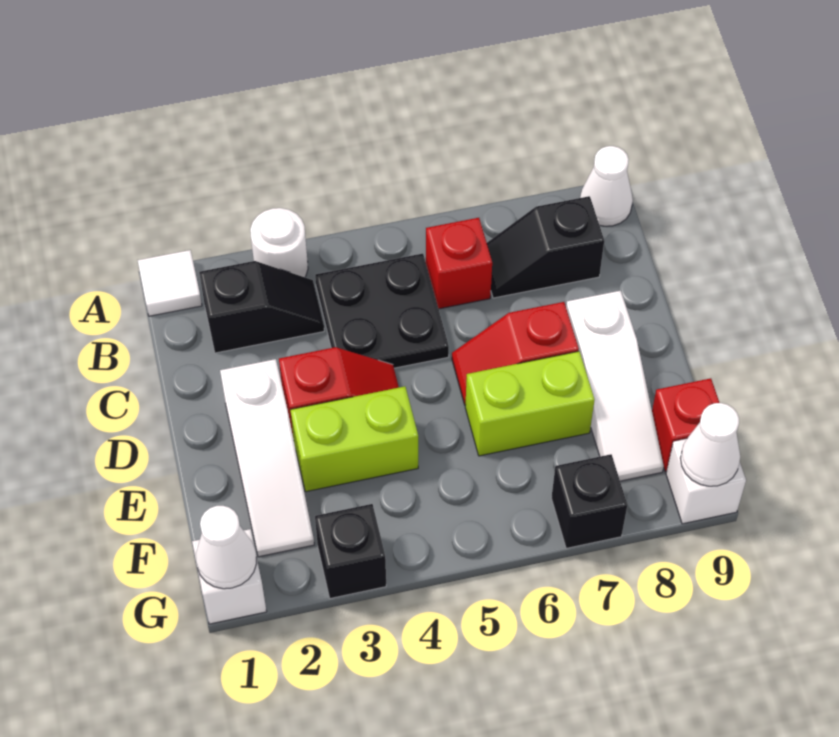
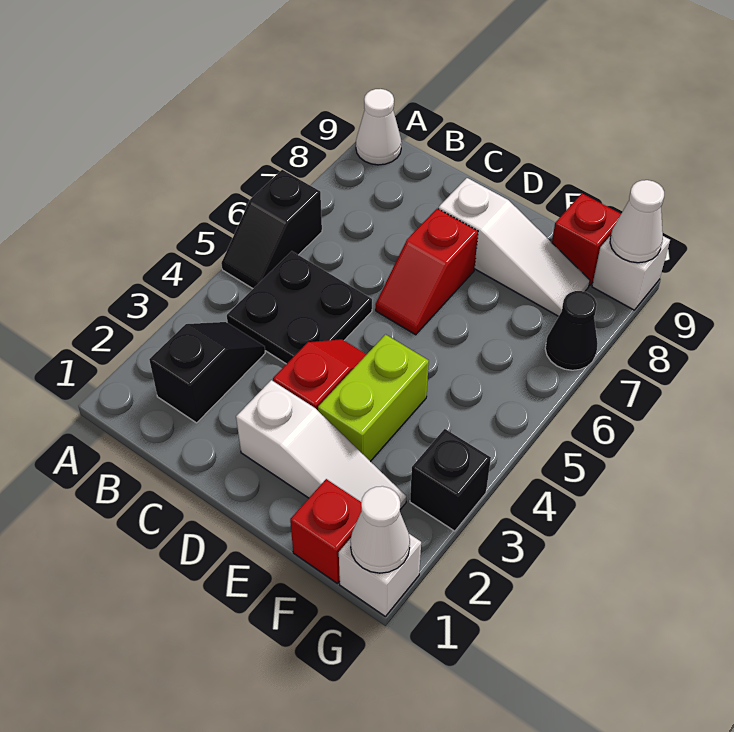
white tile A1 level 1 -> none
white round brick A3 level 1 -> none
red brick B6 level 1 -> red brick F1 level 1
black slope B7:B8 level 1 top 8 -> black slope A5:A6 level 1 top 6
lime brick E6:E7 level 1 -> none
black brick G7 level 1 -> black cone G7 level 1

